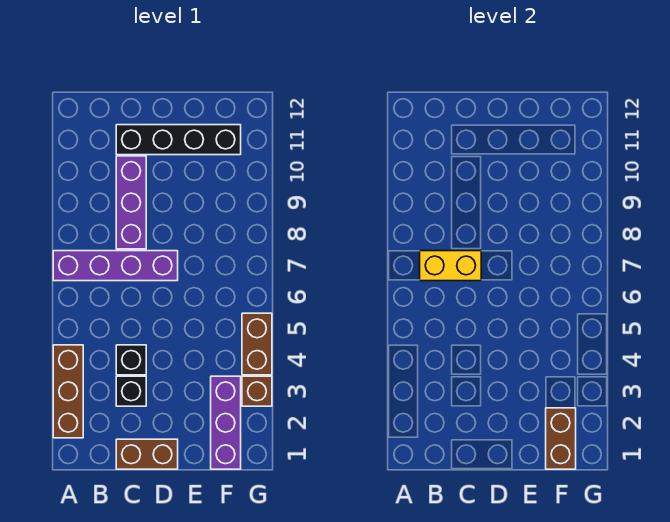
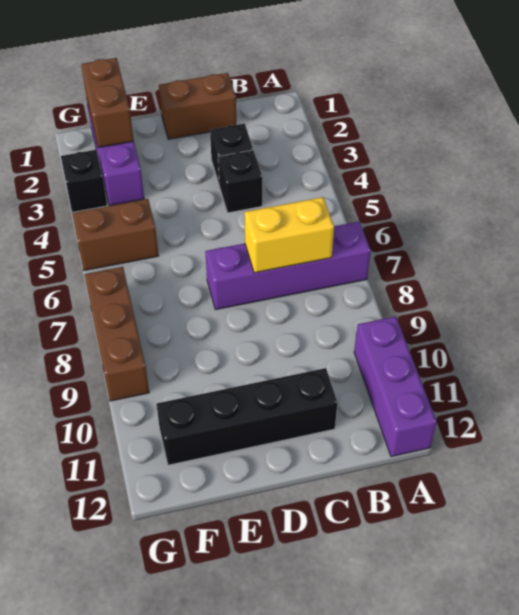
brown brick A2:A4 level 1 -> brown brick G7:G9 level 1
purple brick C8:C10 level 1 -> purple brick A10:A12 level 1
brown brick G3 level 1 -> black brick G3 level 1
brown brick G4:G5 level 1 -> brown brick F5:G5 level 1

